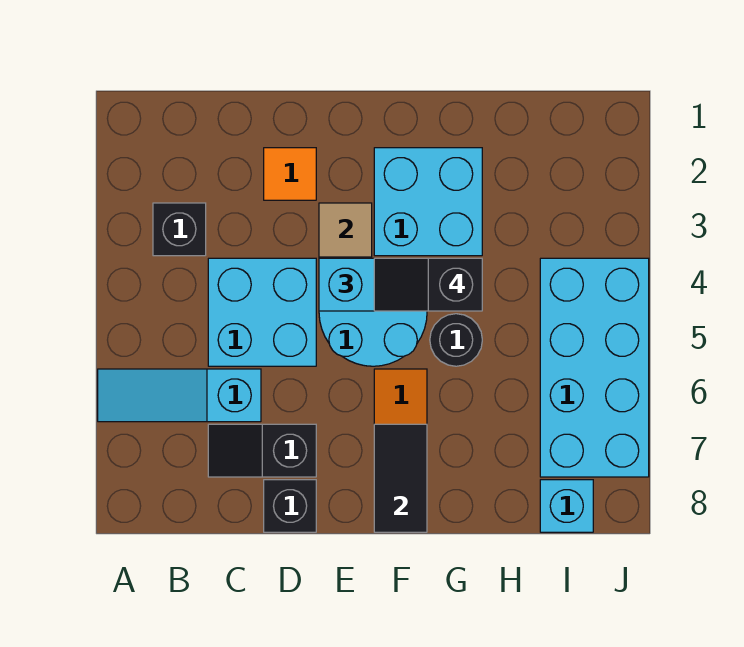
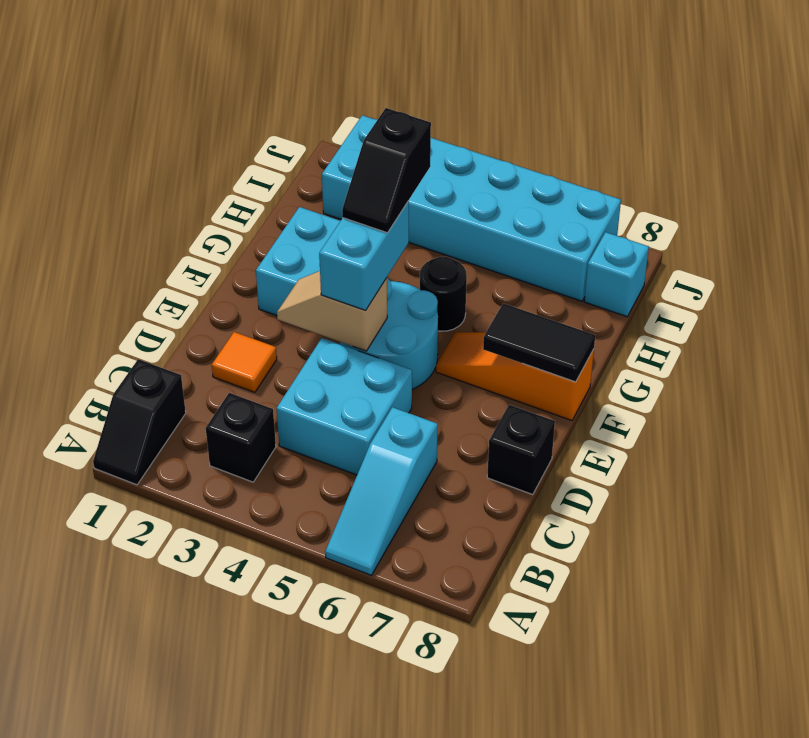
black slope C7:D7 level 1 top D -> black slope A1:B1 level 1 top B
cyan brick I4:J7 level 1 -> cyan brick I2:J7 level 1

